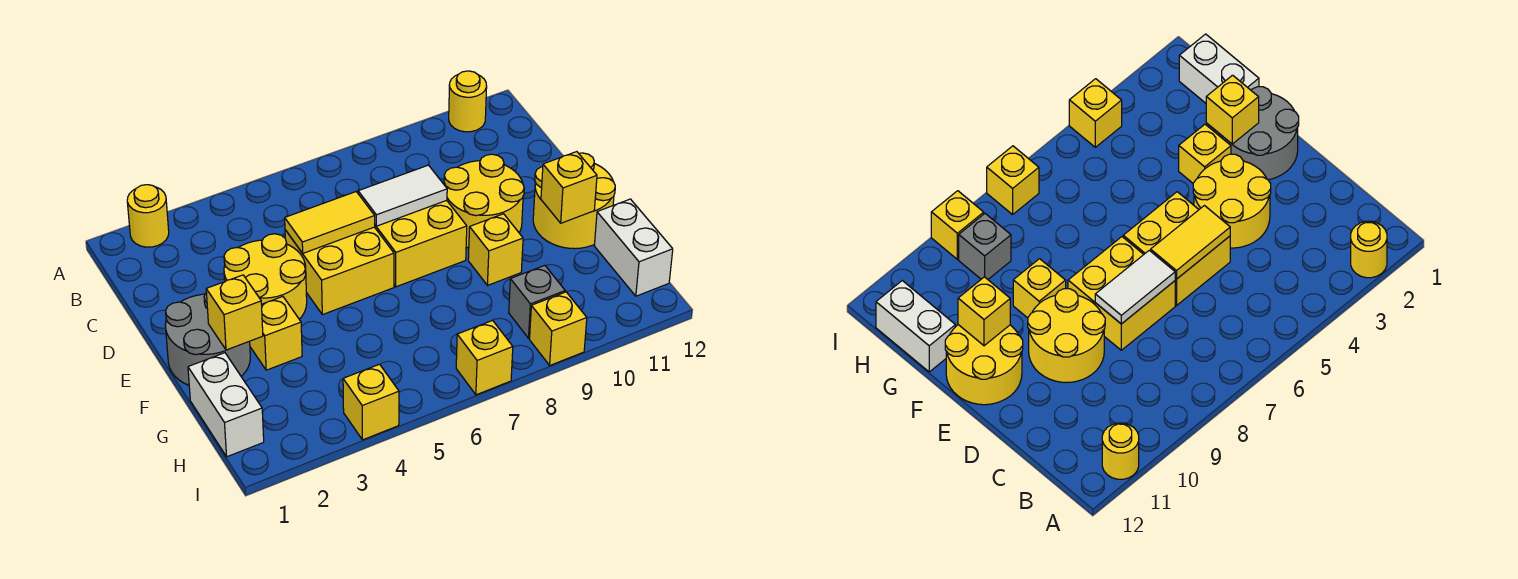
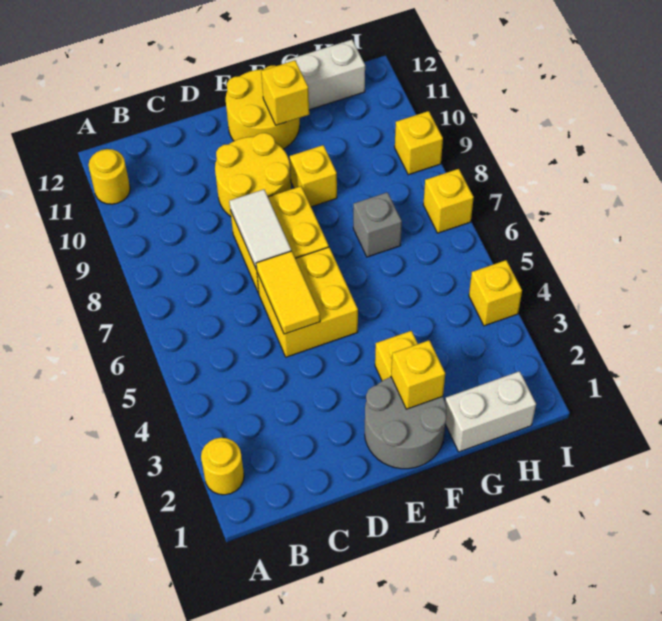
yellow round brick D3:E4 level 1 -> none
grey brick H9 level 1 -> grey brick G7 level 1

